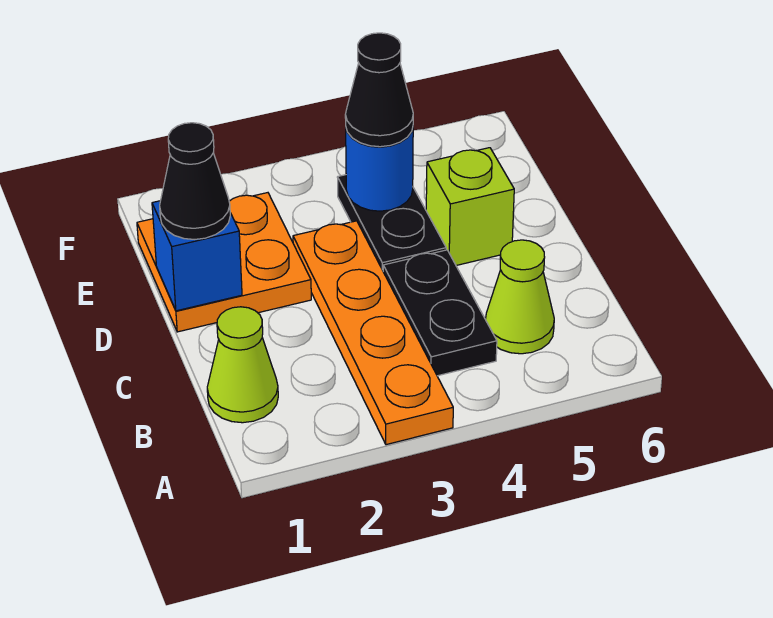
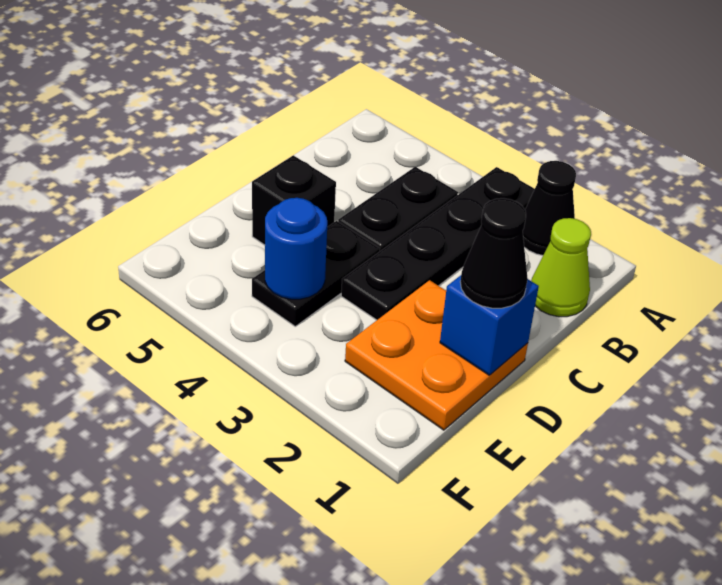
orange plate A3:D3 level 1 -> black plate A3:D3 level 1
lime cone B5 level 1 -> none
lime brick D5 level 1 -> black brick D5 level 1
black cone E4 level 3 -> black cone A2 level 1

